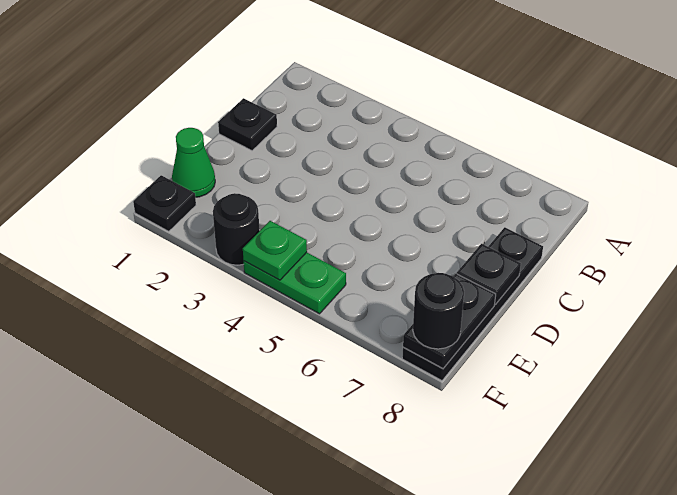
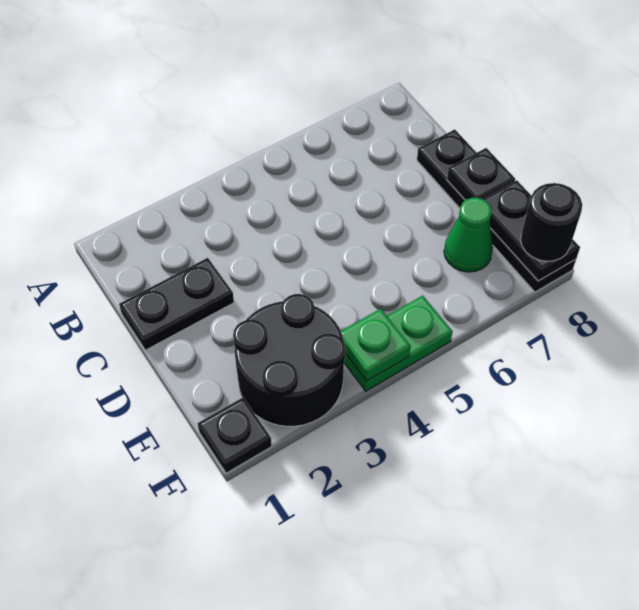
black plate C1 level 1 -> black plate C1:C2 level 1
green cone E1 level 1 -> green cone E7 level 1
black round brick F3 level 1 -> black round brick E2:F3 level 1

